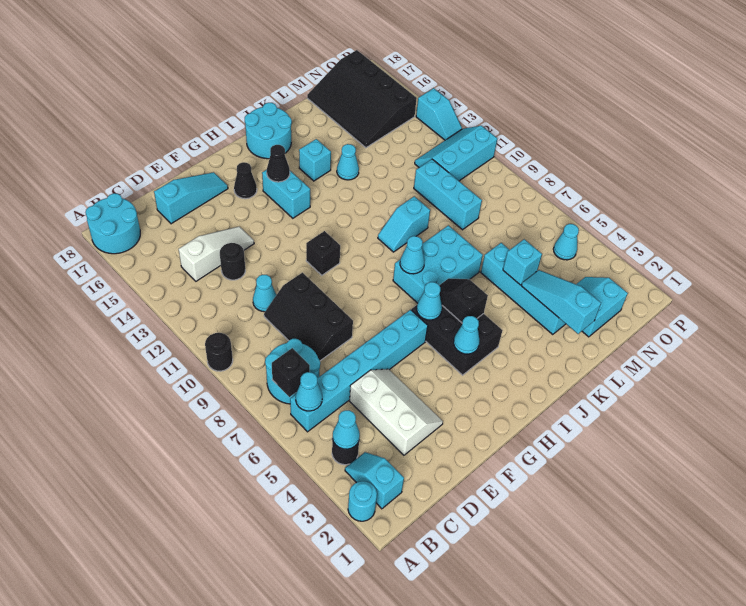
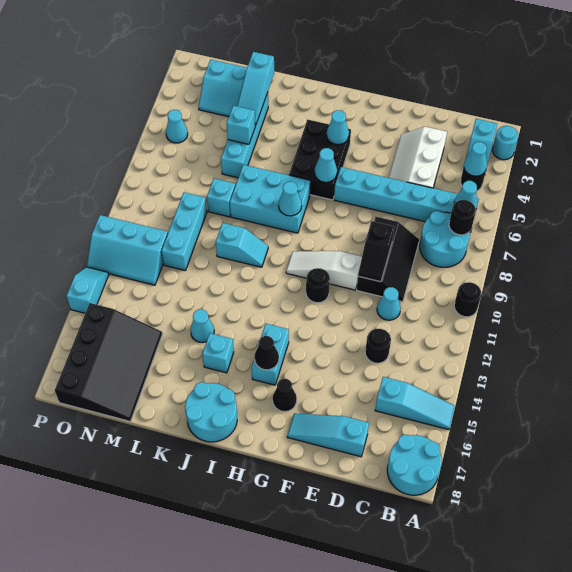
none -> cyan slope A15:C15 level 1 top C
black brick B7 level 2 -> black round brick B7 level 2
white slope C14:E14 level 1 top C -> white slope F10:H10 level 1 top F
black brick G11 level 1 -> black round brick G11 level 1
black slope I5:I6 level 2 top 5 -> black slope E9:E10 level 2 top 9
none -> cyan brick L8 level 1

